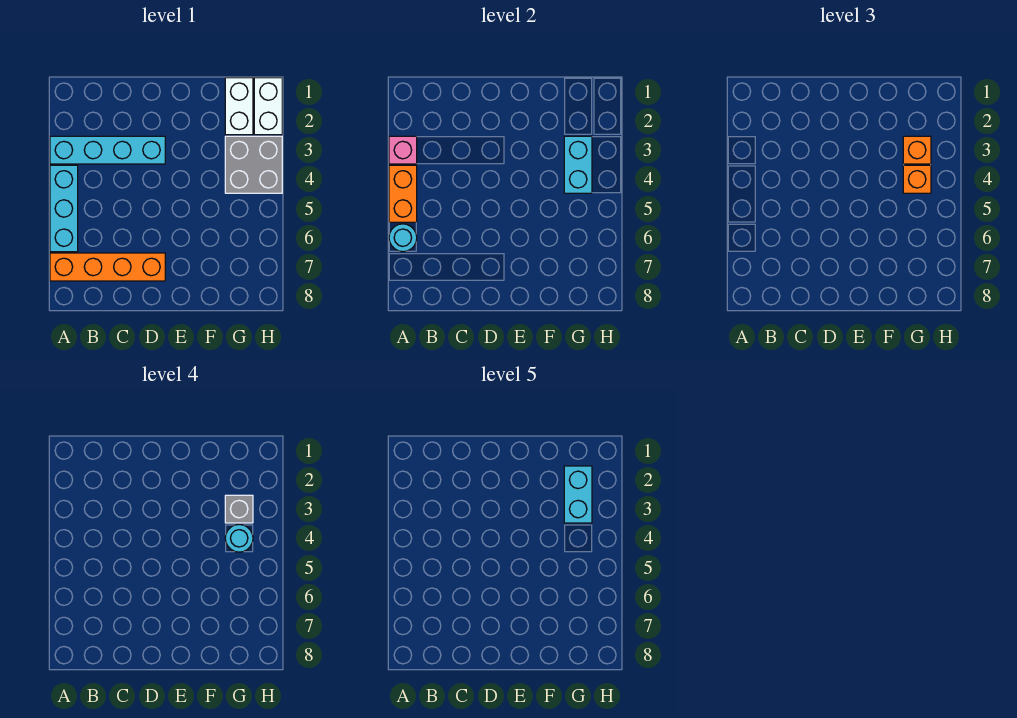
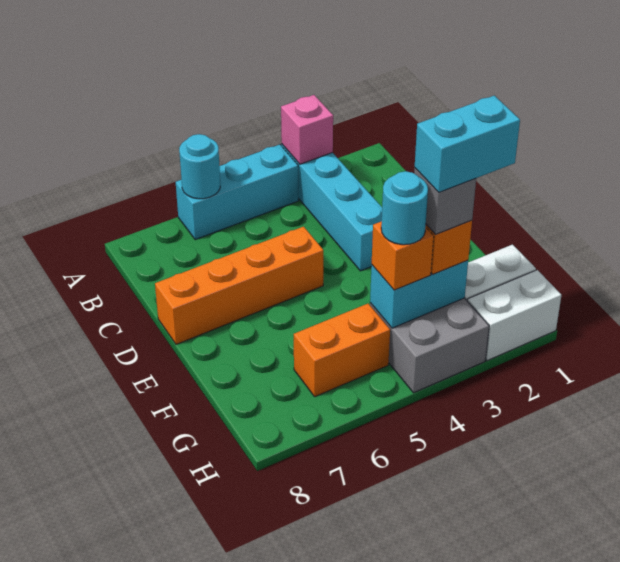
orange brick A4:A5 level 2 -> orange brick G5:G6 level 1
orange brick A7:D7 level 1 -> orange brick D5:D8 level 1

